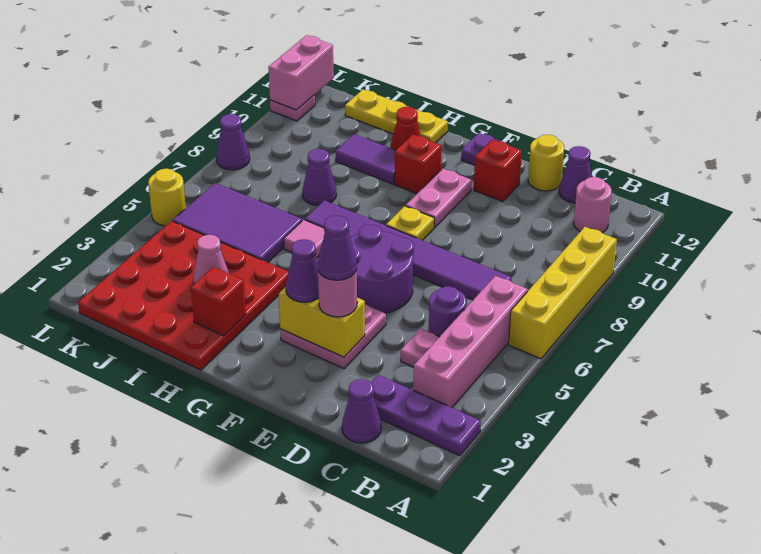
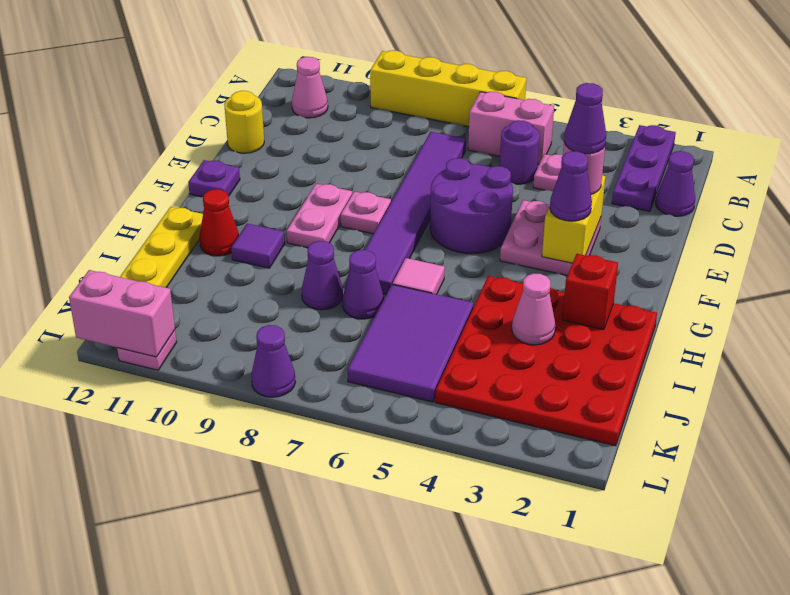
pink brick B3:B6 level 1 -> pink brick B5:B6 level 1
pink round brick B11 level 1 -> pink cone B11 level 1
purple cone C12 level 1 -> purple cone I7 level 1
red brick E11 level 1 -> none
yellow plate F8 level 1 -> pink plate F8 level 1
pink plate F9:F10 level 1 -> pink plate F9:G9 level 1
red brick G10 level 1 -> none
purple tile H10:I10 level 1 -> purple tile H10 level 1
yellow round brick L5 level 1 -> none

